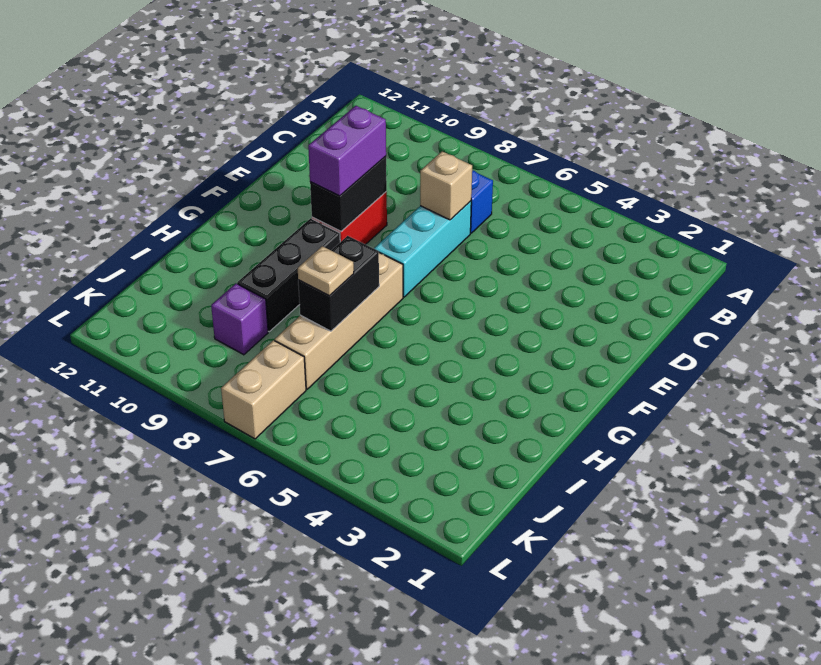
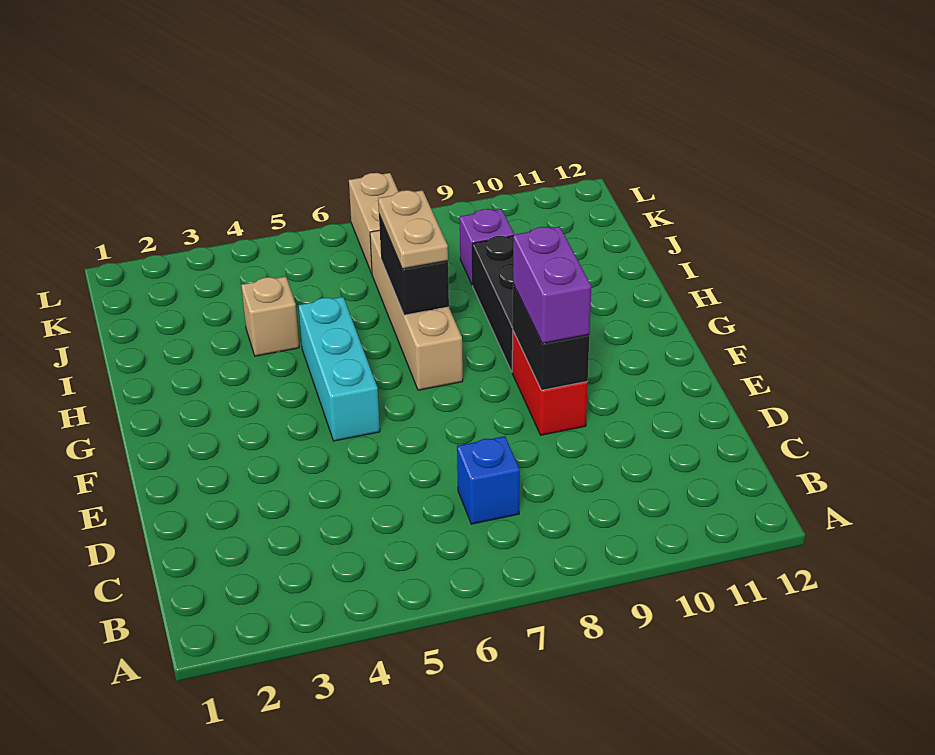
cyan brick D7:F7 level 1 -> cyan brick F5:H5 level 1
tan brick D7 level 2 -> tan brick I4 level 1
tan plate I7 level 3 -> tan plate H7:I7 level 3

